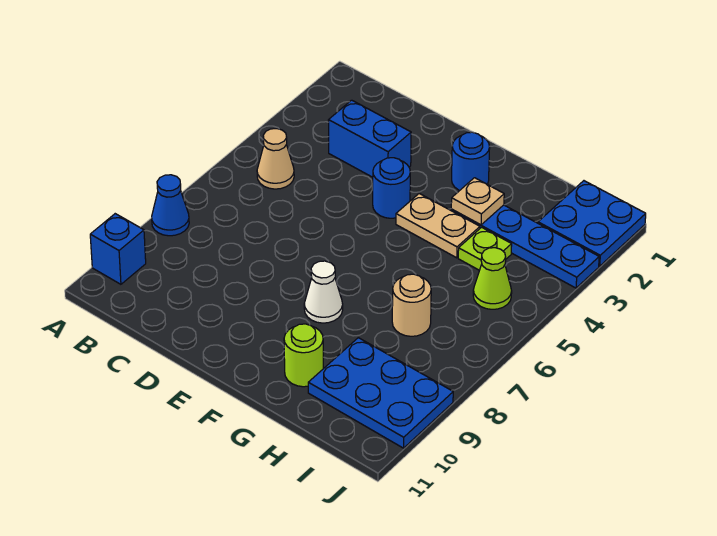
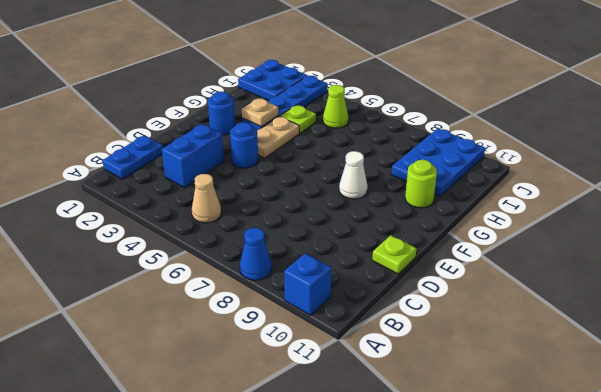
none -> blue plate B1:C1 level 1
none -> lime plate D11 level 1
tan round brick H7 level 1 -> none

